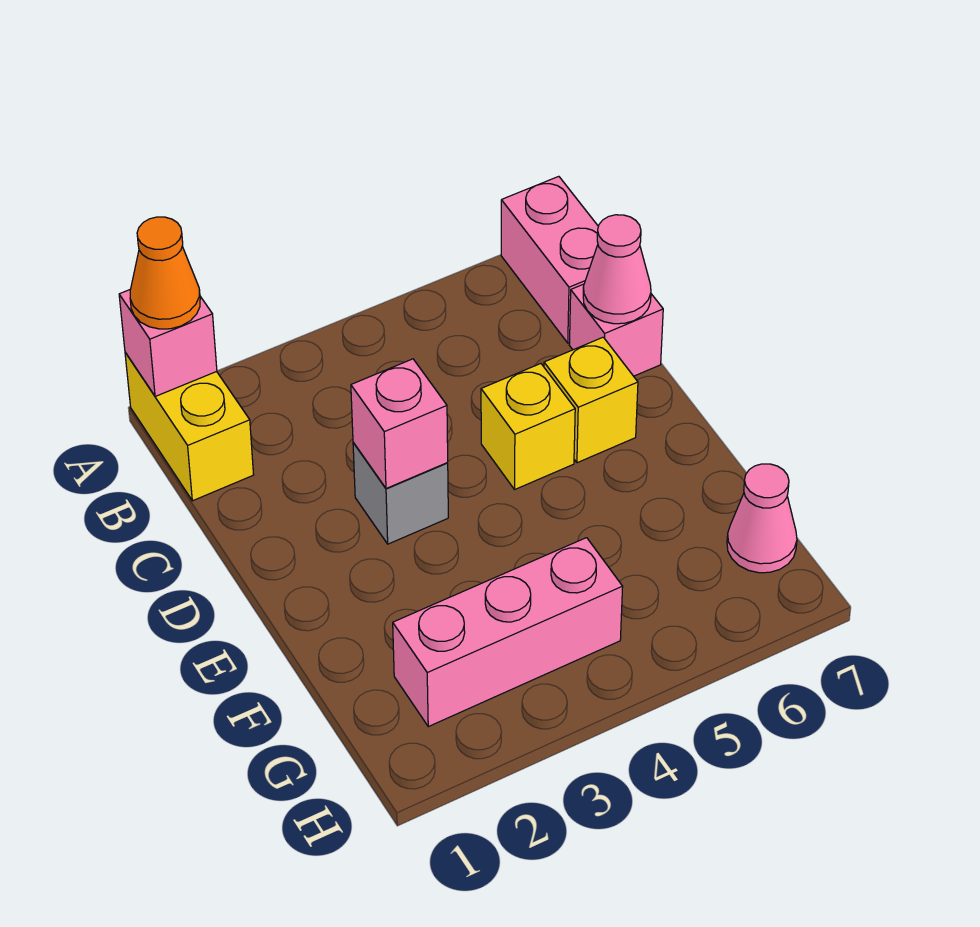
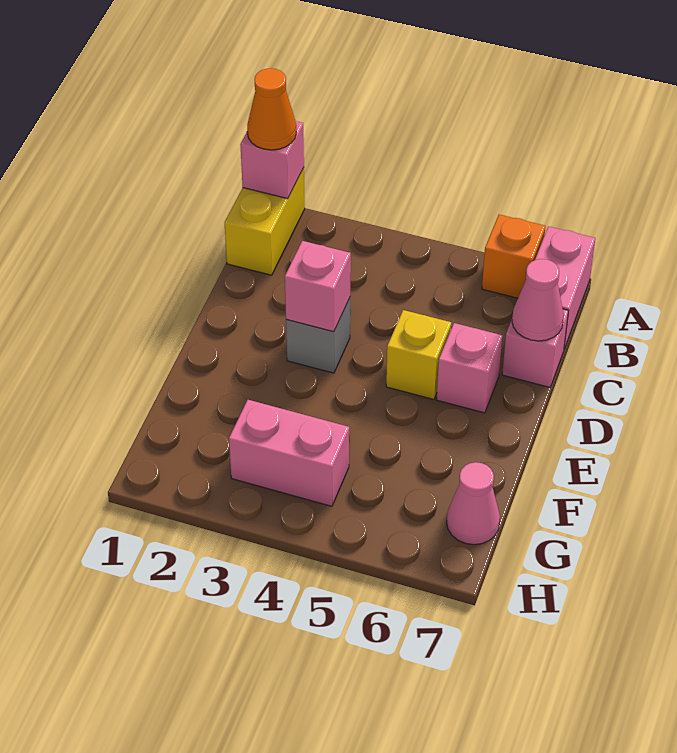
none -> orange brick A6 level 1
yellow brick D6 level 1 -> pink brick D6 level 1
pink brick G2:G4 level 1 -> pink brick G3:G4 level 1

